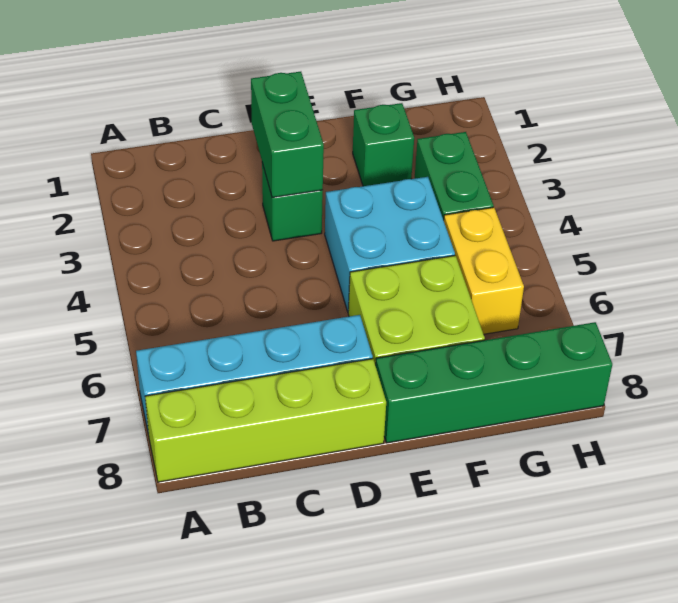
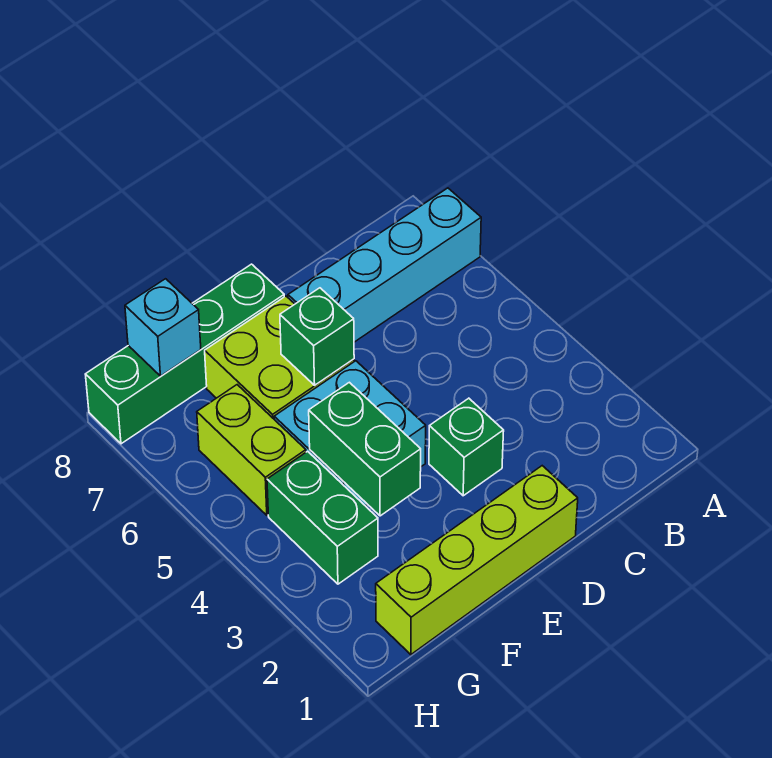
lime brick A8:D8 level 1 -> lime brick D1:G1 level 1
green brick D2:D3 level 2 -> green brick F3:F4 level 2
green brick F2 level 1 -> green brick E6 level 2
yellow brick G5:G6 level 1 -> lime brick G5:G6 level 1
none -> cyan brick G8 level 2

